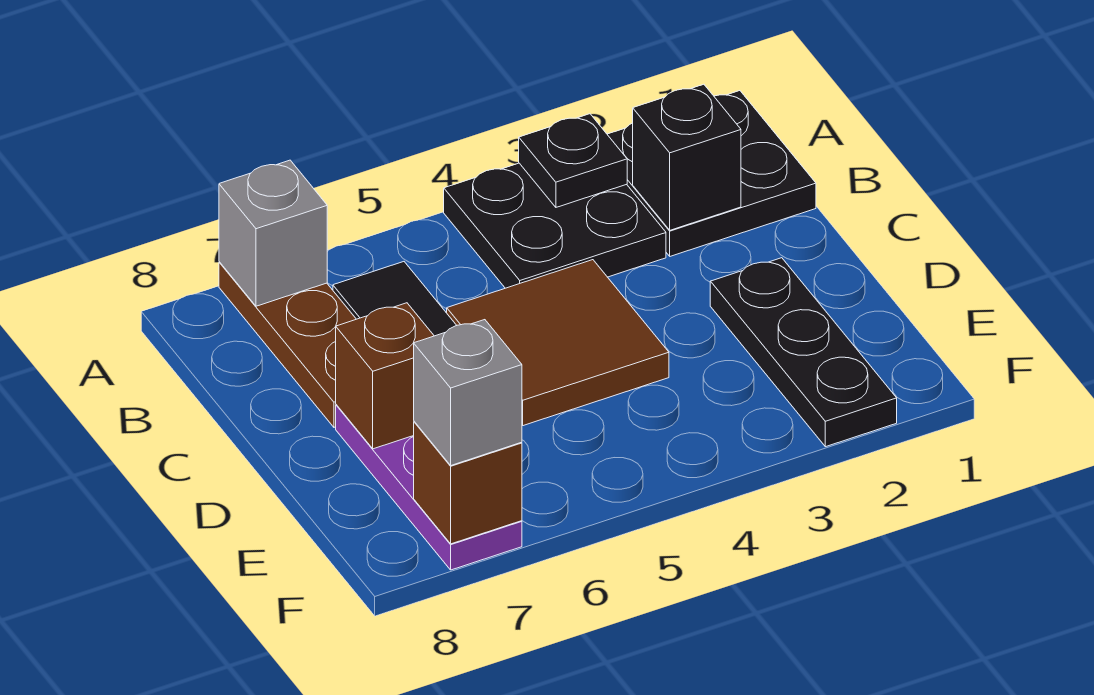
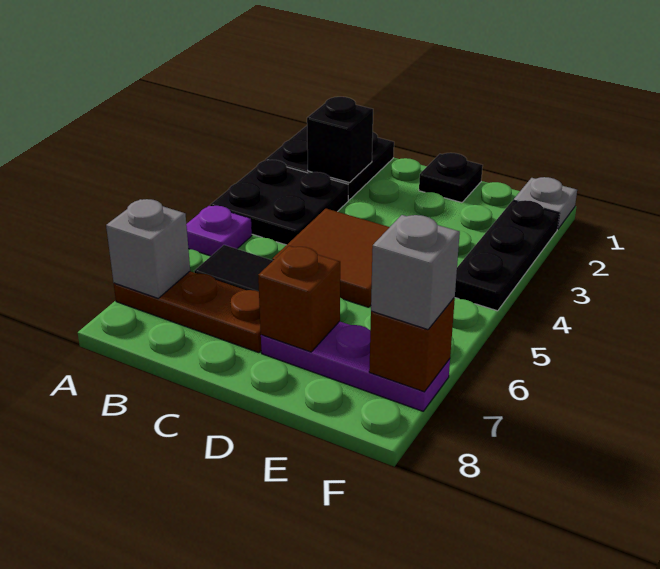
black plate A3 level 2 -> black plate D1 level 1
none -> purple plate A5 level 1
black plate D2:F2 level 1 -> black plate F2:F4 level 1
none -> grey plate F1 level 1

